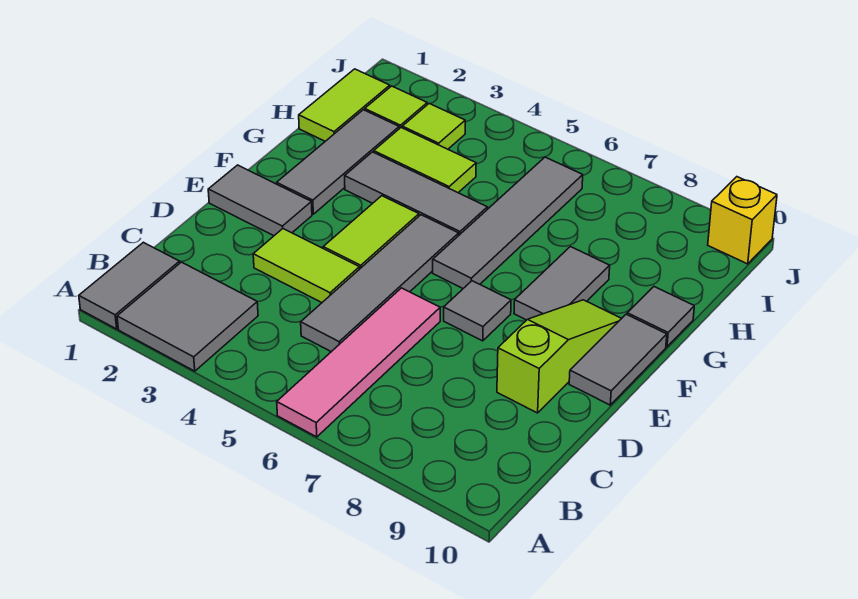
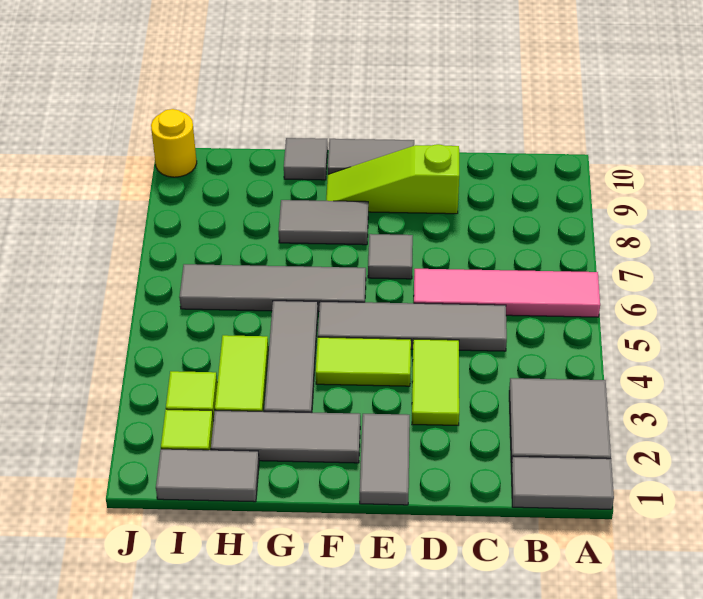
lime tile H1:I1 level 1 -> grey tile H1:I1 level 1
yellow brick J10 level 1 -> yellow round brick J10 level 1

